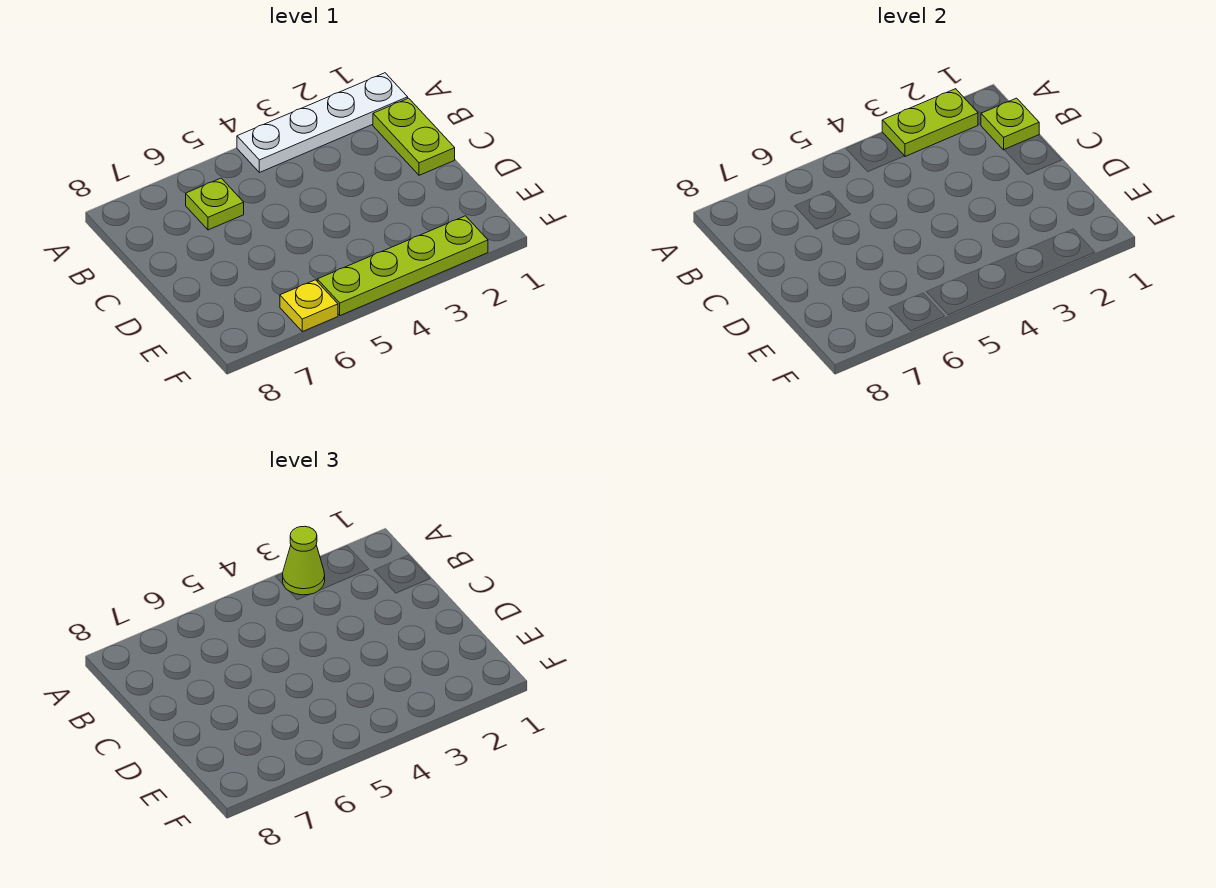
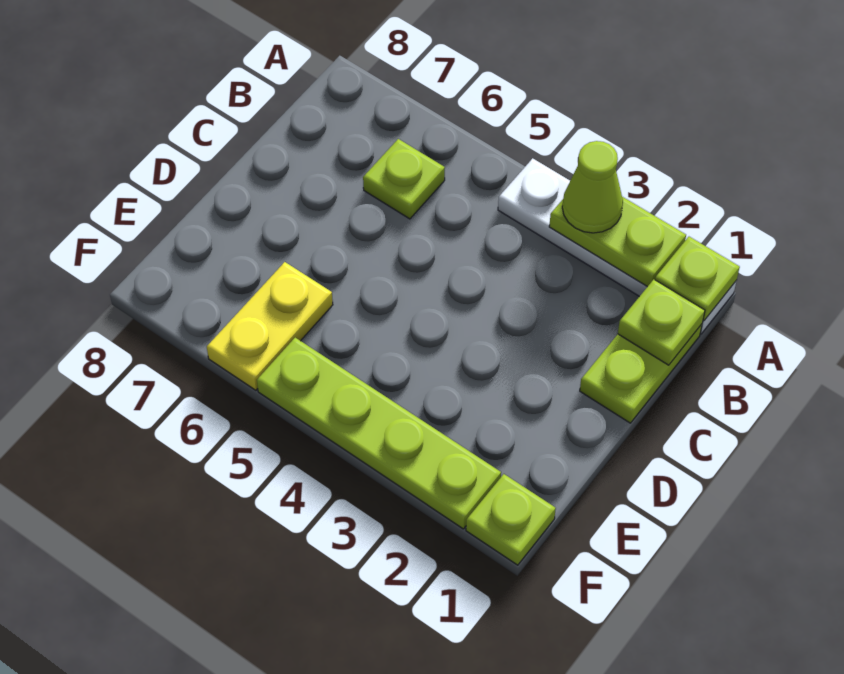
none -> lime plate A1 level 2
none -> lime plate F1 level 1
yellow plate F6 level 1 -> yellow plate E6:F6 level 1

